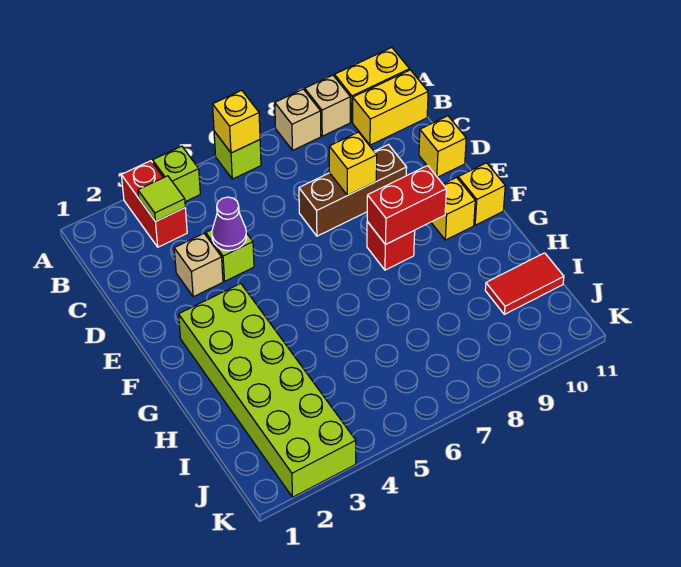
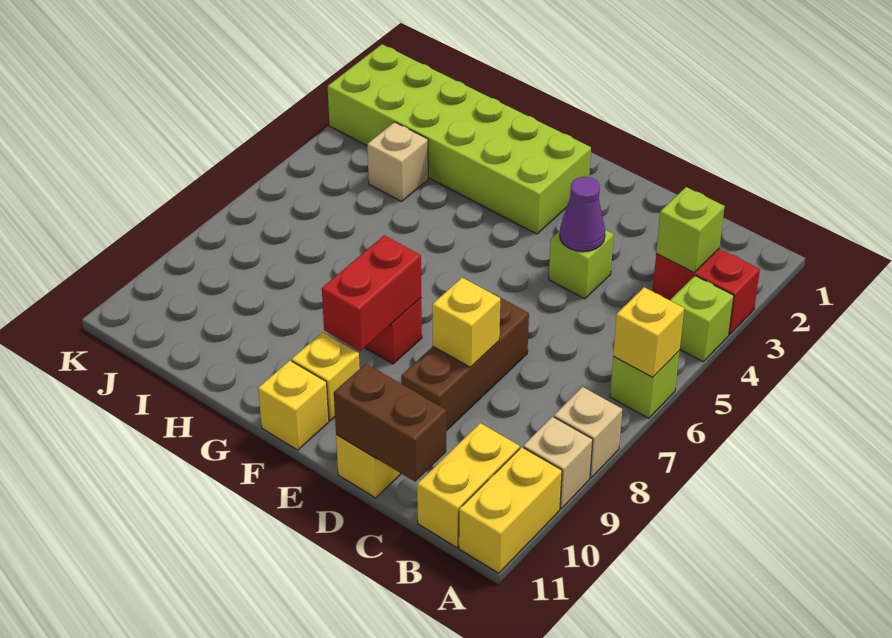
lime tile B3 level 2 -> lime brick B3 level 2
none -> brown brick C11:D11 level 2
tan brick D3 level 1 -> tan brick I4 level 1
red tile I10:I11 level 1 -> none

